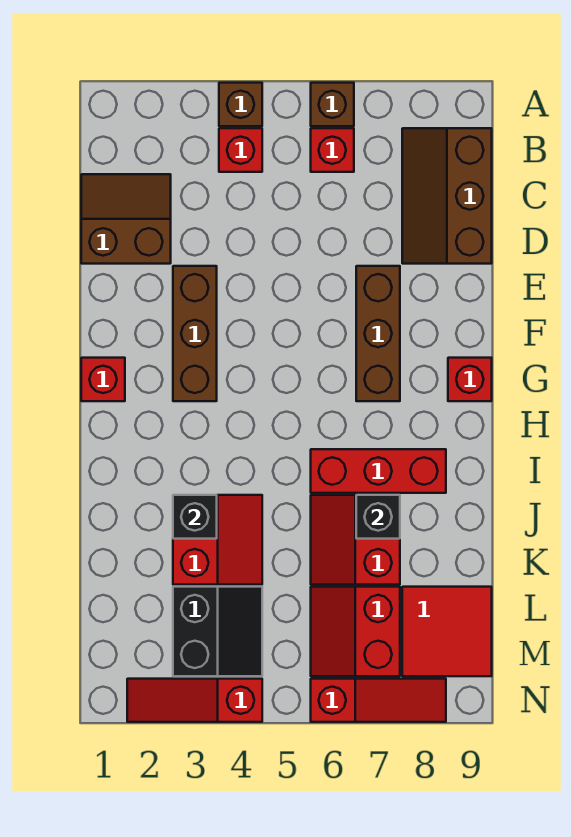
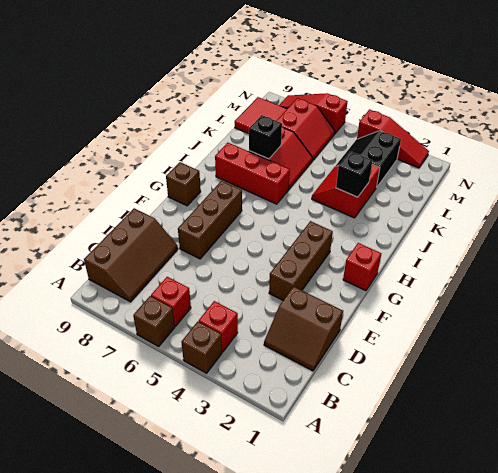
red brick G9 level 1 -> brown brick G9 level 1

